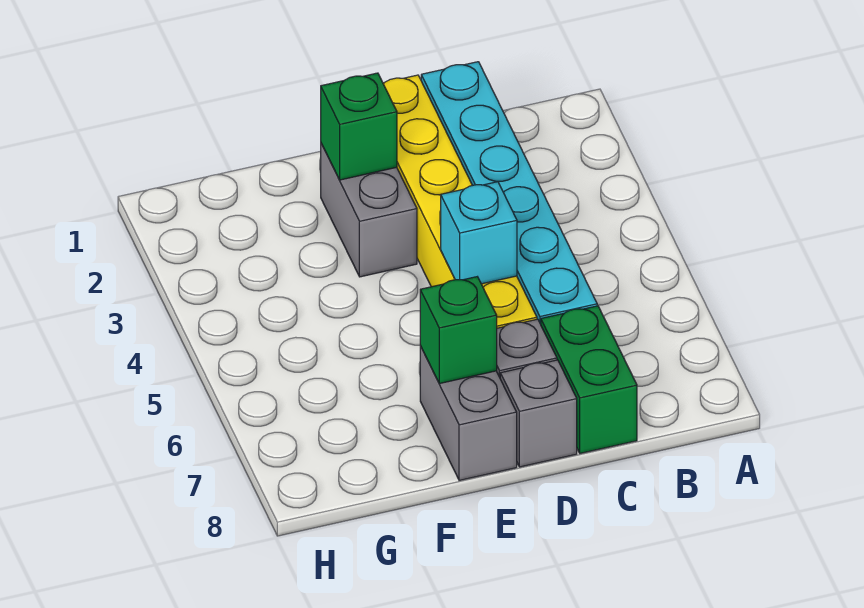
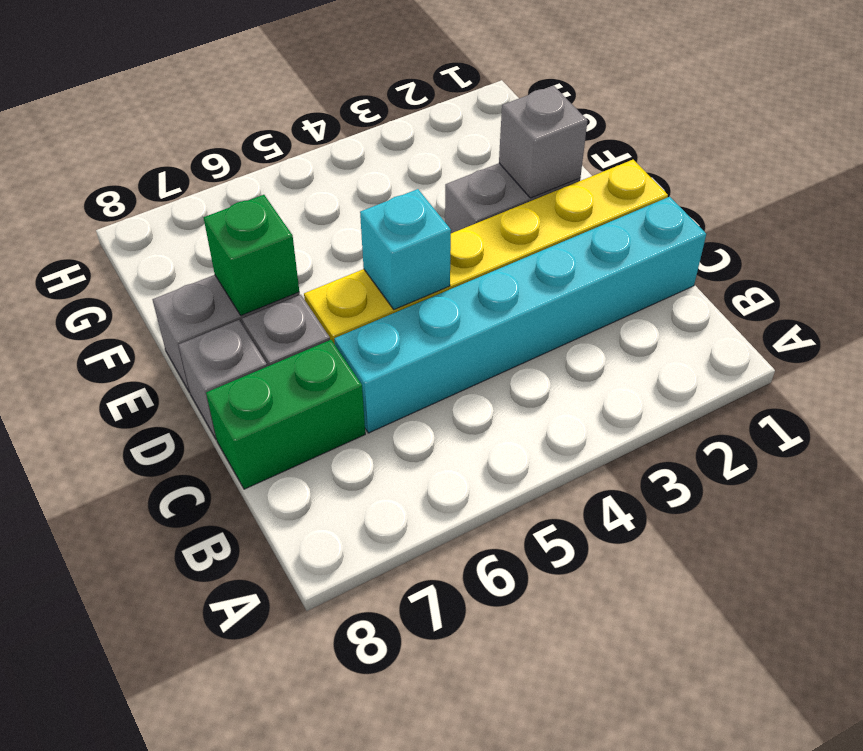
green brick E2 level 2 -> grey brick E2 level 2

